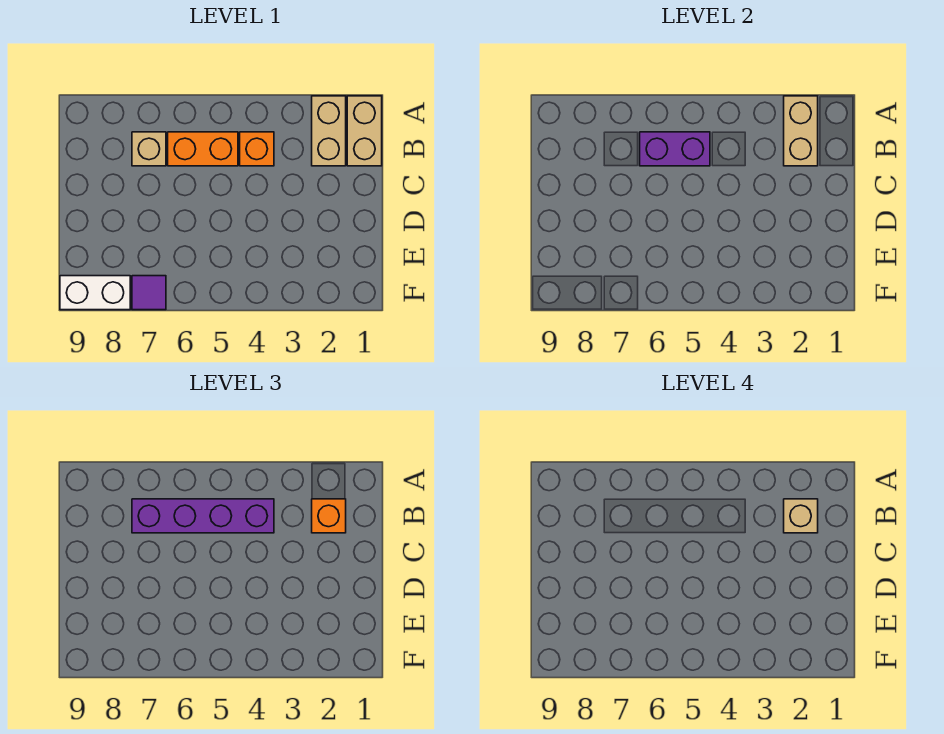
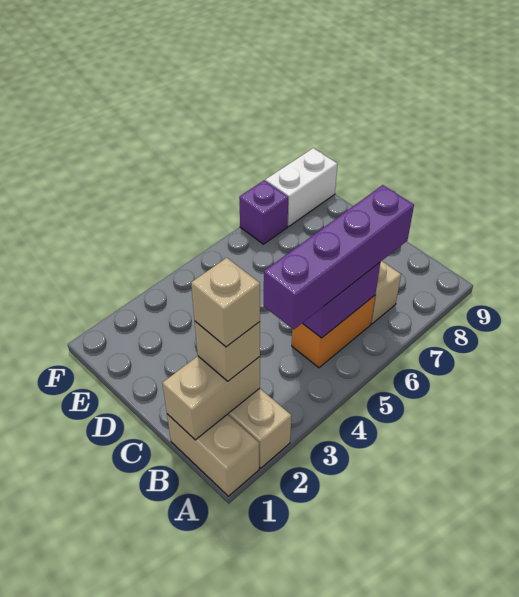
tan brick A2:B2 level 2 -> tan brick B1:B2 level 2
orange brick B2 level 3 -> tan brick B2 level 3
orange brick B4 level 1 -> none
purple tile F7 level 1 -> purple brick F7 level 1

